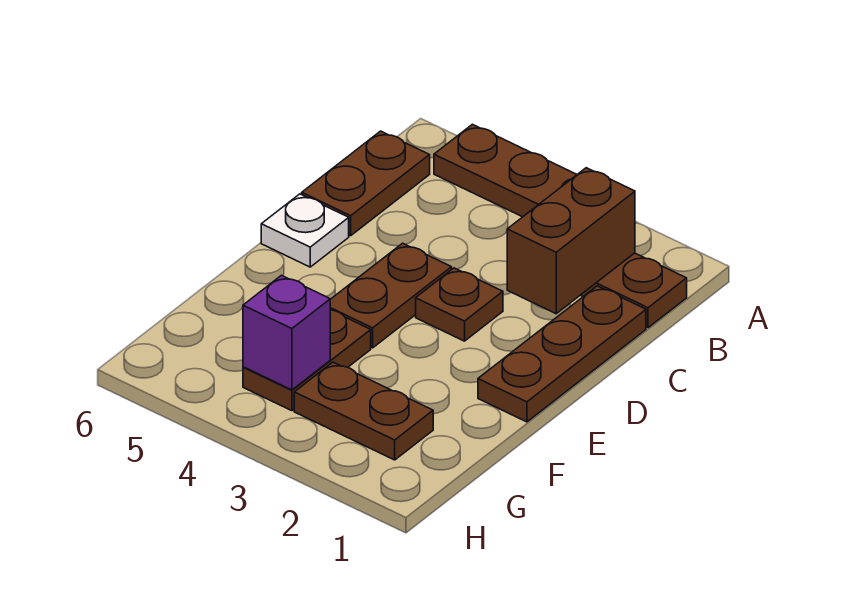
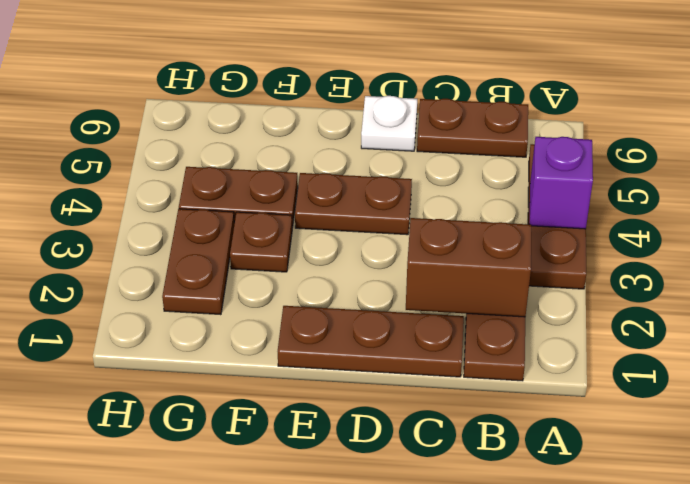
brown plate D3 level 1 -> brown plate F3 level 1
purple brick G4 level 2 -> purple brick A4 level 2

